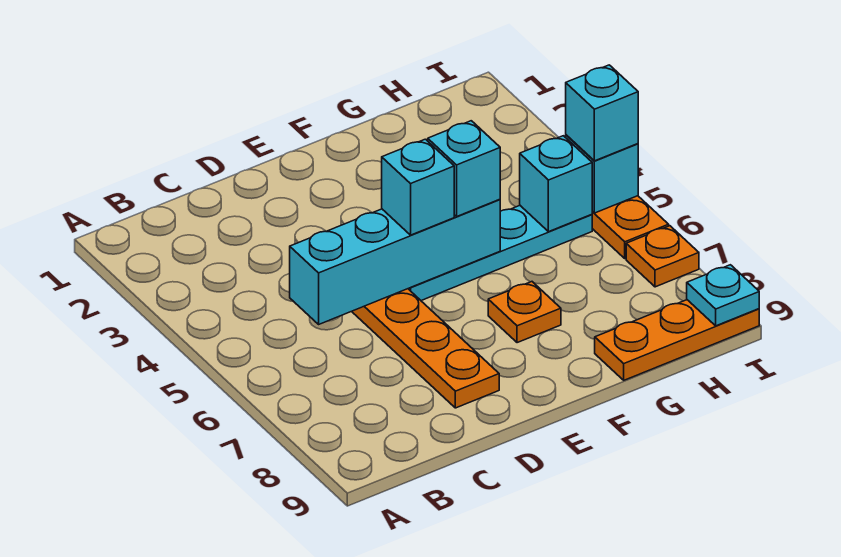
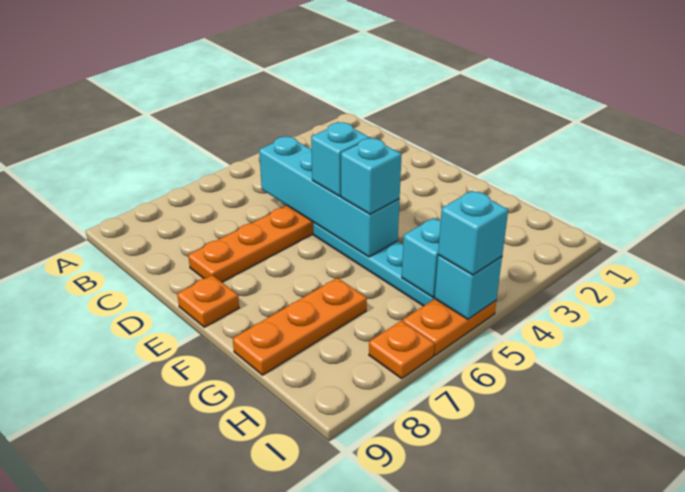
orange plate F7 level 1 -> orange plate E9 level 1
orange plate G9:I9 level 1 -> orange plate G7:G9 level 1
cyan plate I9 level 2 -> none

